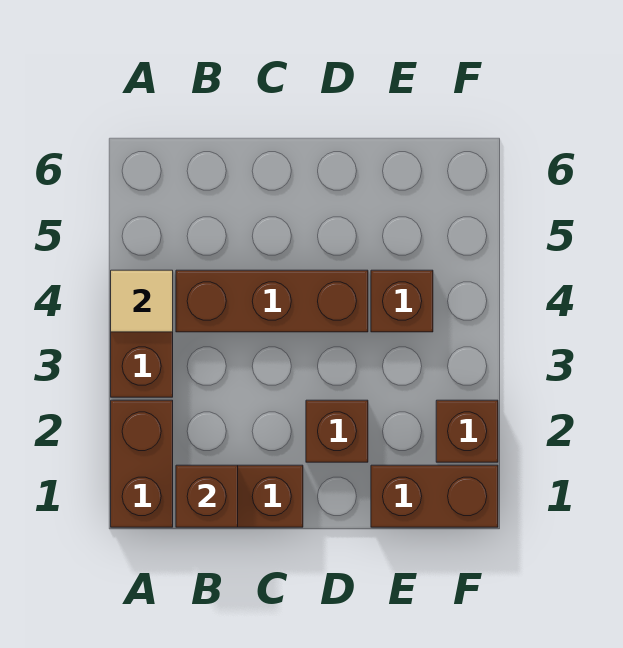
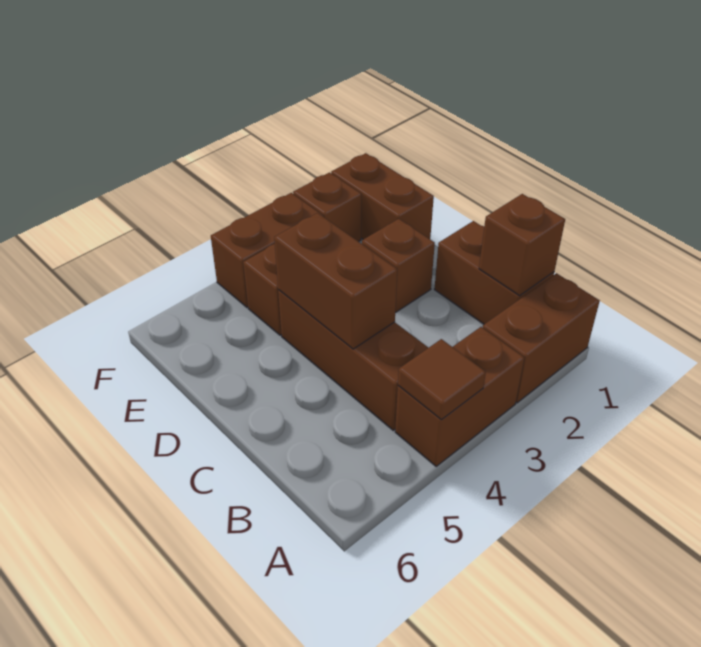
tan tile A4 level 2 -> brown tile A4 level 2
none -> brown brick C4:D4 level 2
none -> brown brick F3:F4 level 1

